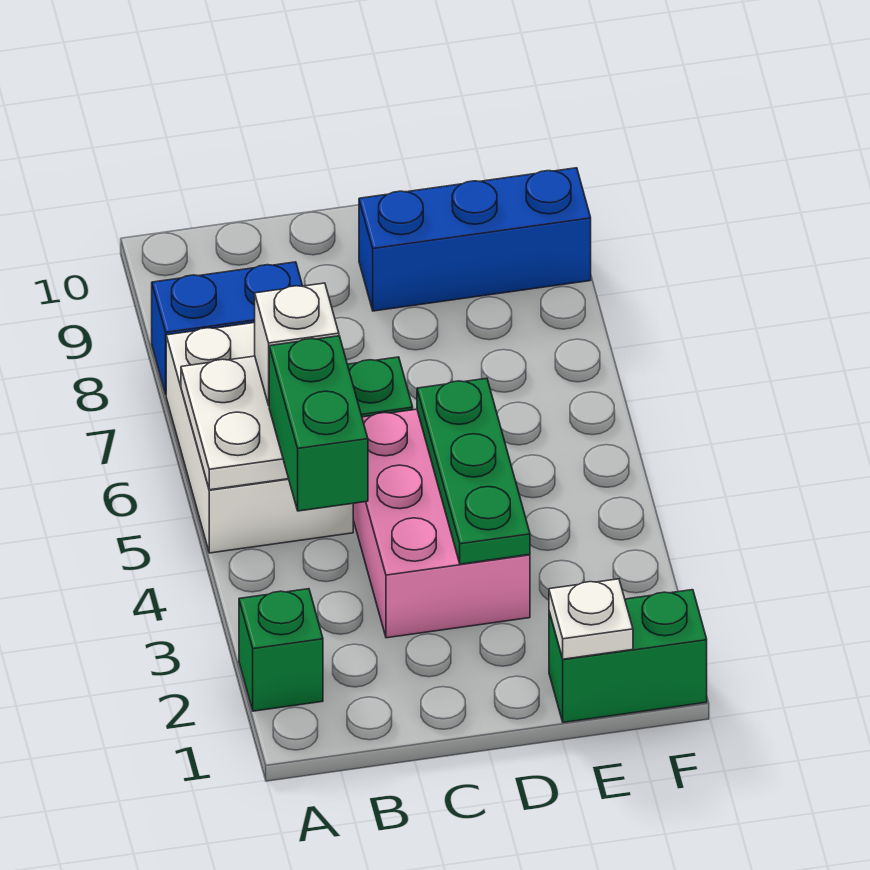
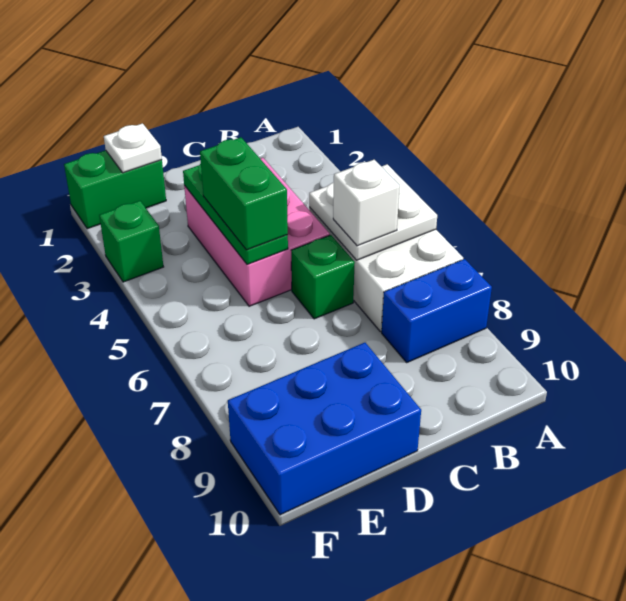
green brick A2 level 1 -> green brick F3 level 1
green brick B4:B5 level 3 -> green brick D4:D5 level 3
blue brick D9:F9 level 1 -> blue brick D9:F10 level 1

